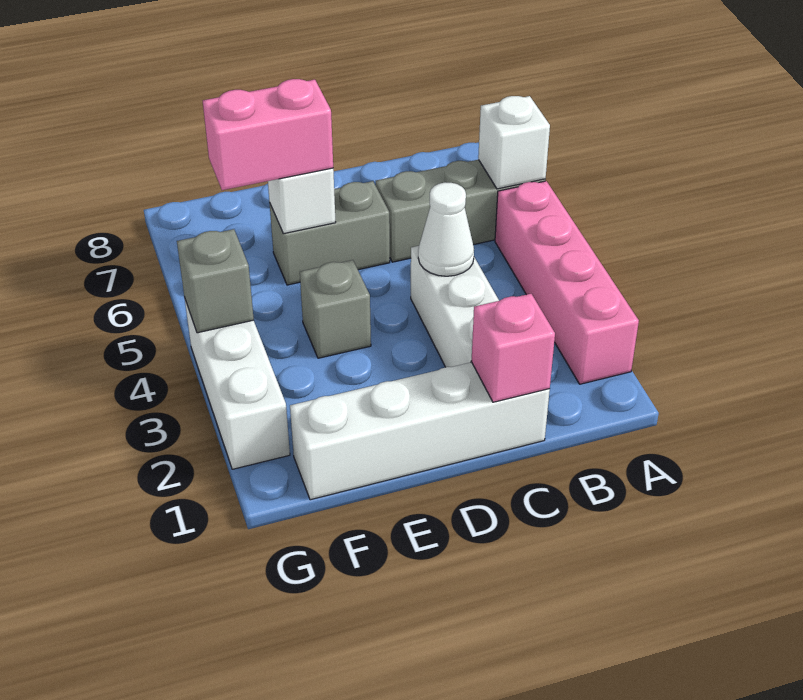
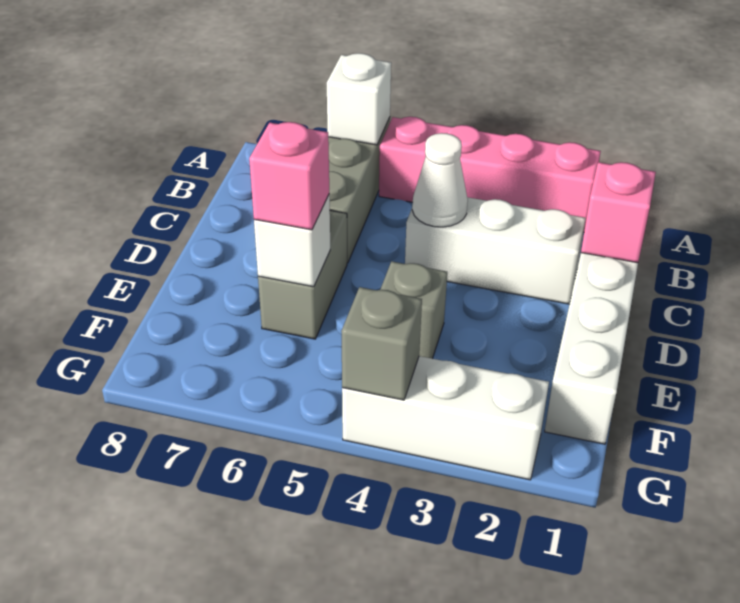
pink brick E6:F6 level 3 -> pink brick E6 level 3

